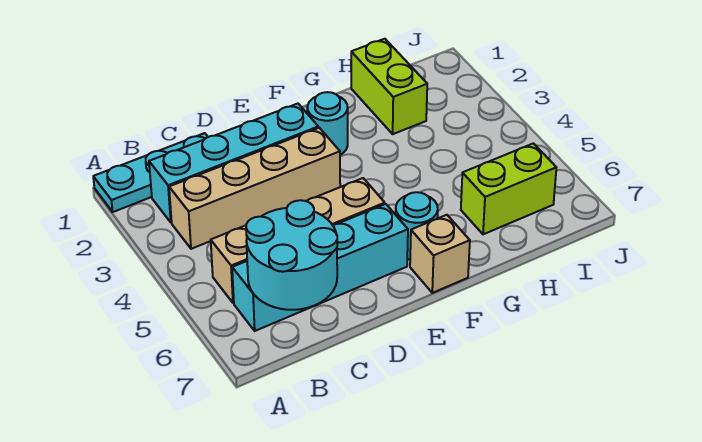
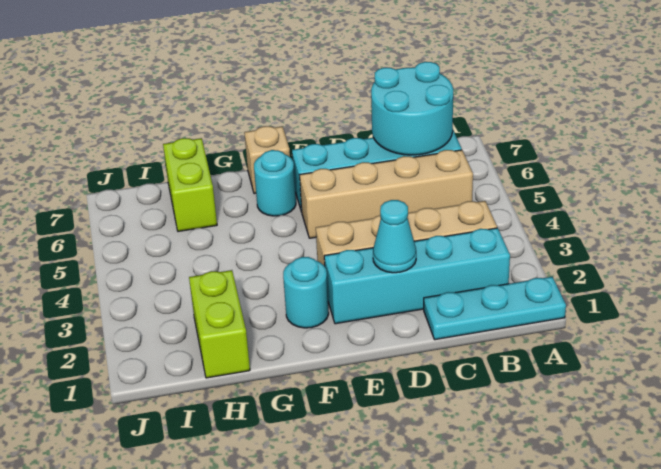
none -> cyan cone D2 level 2
lime brick H6:I6 level 1 -> lime brick H6:H7 level 1

